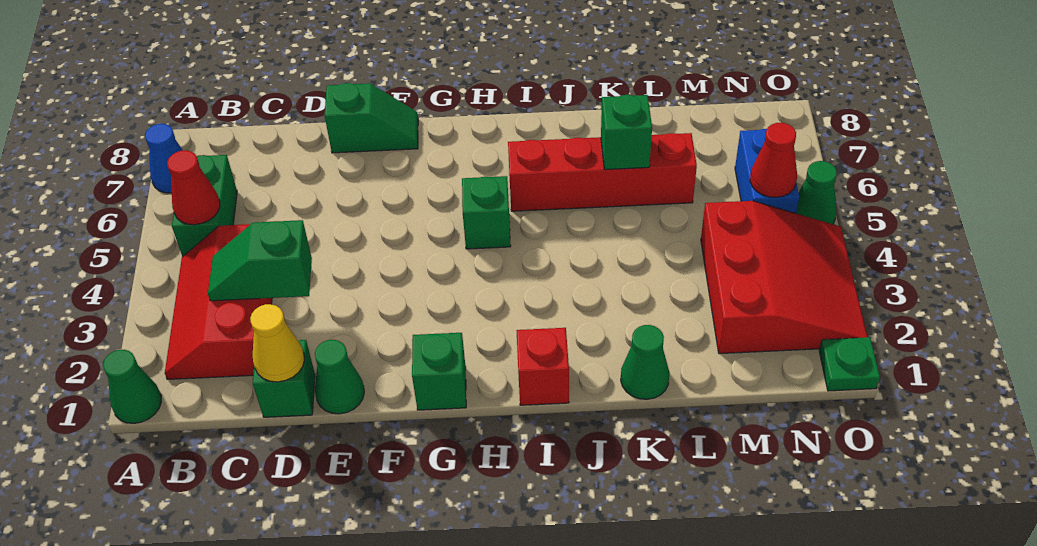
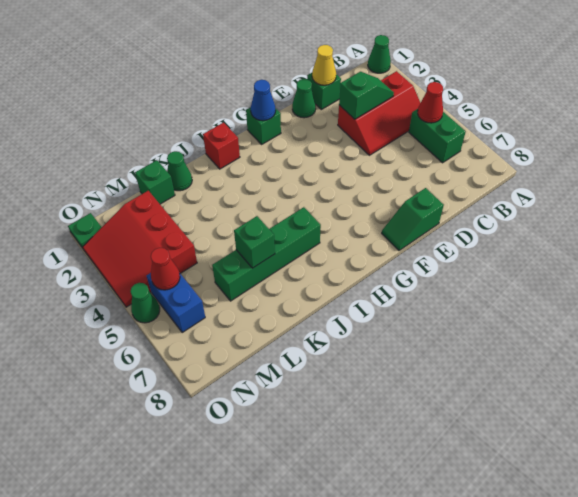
blue cone A7 level 1 -> blue cone G1 level 2
red slope B2:C4 level 1 top C -> red slope B3:D4 level 1 top 3
green brick H5 level 1 -> green brick L1 level 1
red brick I6:L6 level 1 -> green brick I6:L6 level 1

